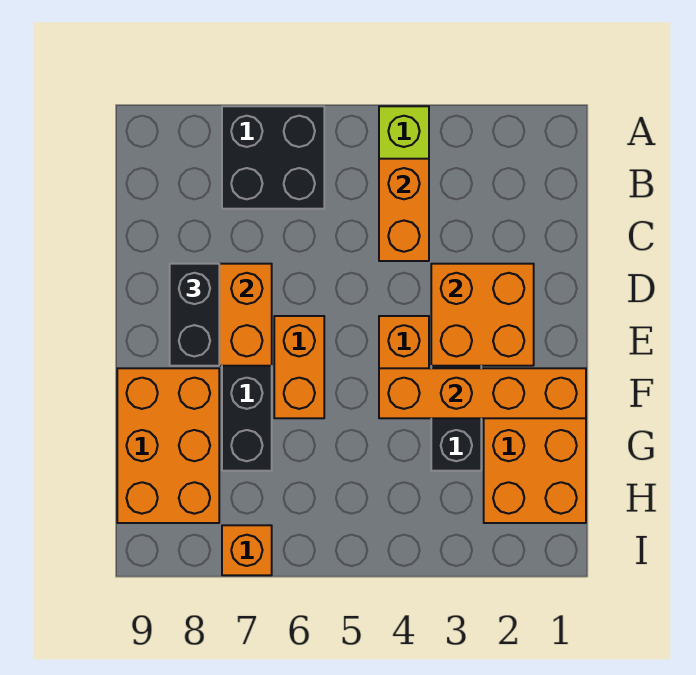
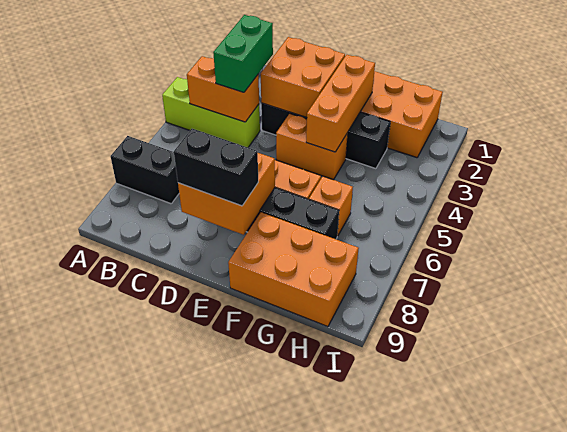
black brick A6:B7 level 1 -> black brick A7:B7 level 1
none -> green brick C3:C4 level 3
orange brick F1:F4 level 2 -> orange brick F2:F4 level 2
orange brick I7 level 1 -> orange brick G6 level 1

